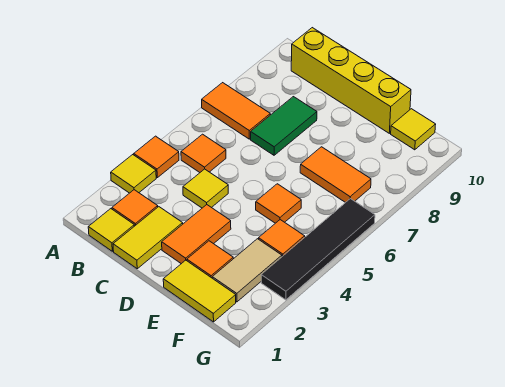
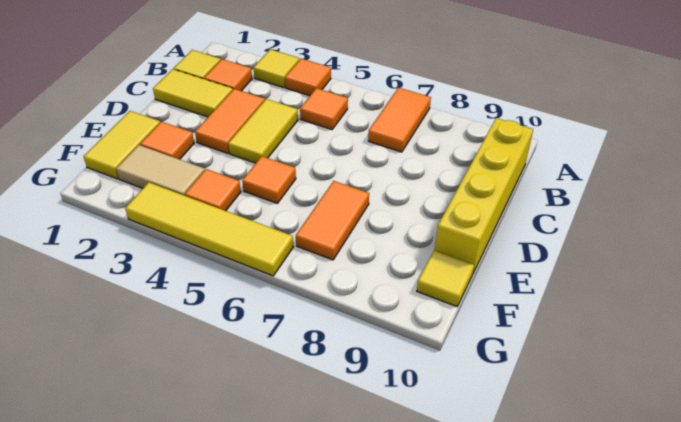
yellow tile C4 level 1 -> yellow tile C4:D4 level 1
green tile C7:C8 level 1 -> none
orange tile D2:D3 level 1 -> orange tile C3:D3 level 1
black tile G3:G6 level 1 -> yellow tile G3:G6 level 1

